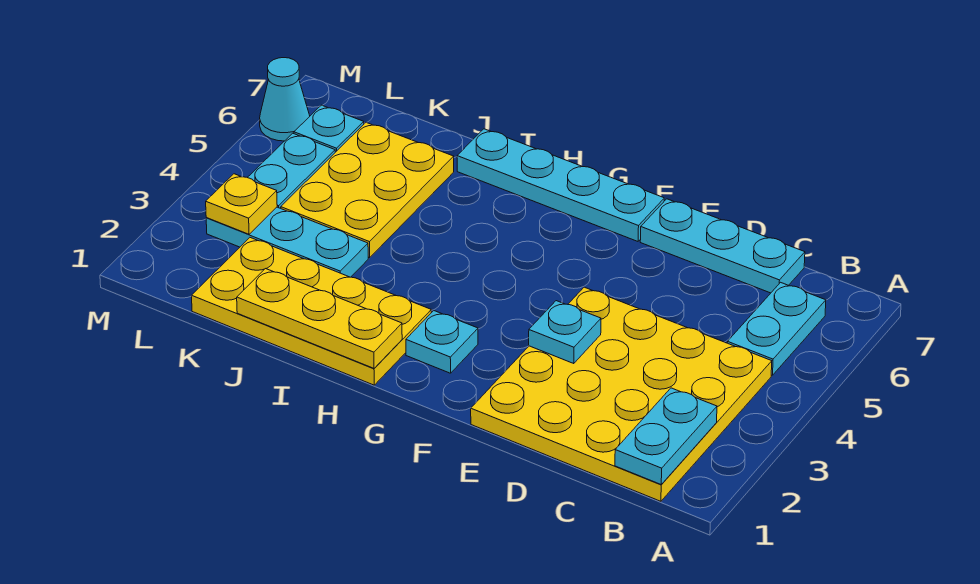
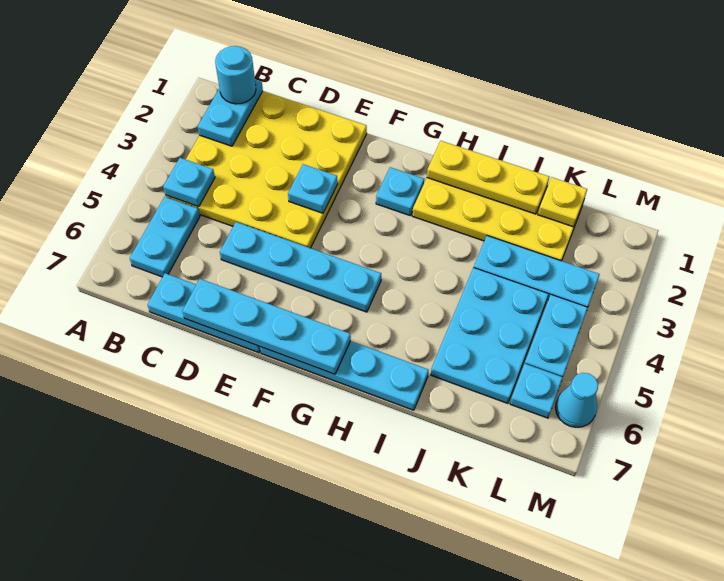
none -> cyan round brick B1 level 3
none -> cyan plate B4 level 2
none -> cyan plate D5:G5 level 1
none -> cyan plate D7:G7 level 2
yellow plate J4:K6 level 1 -> cyan plate J4:K6 level 1
yellow plate L3 level 2 -> yellow plate K1 level 2

